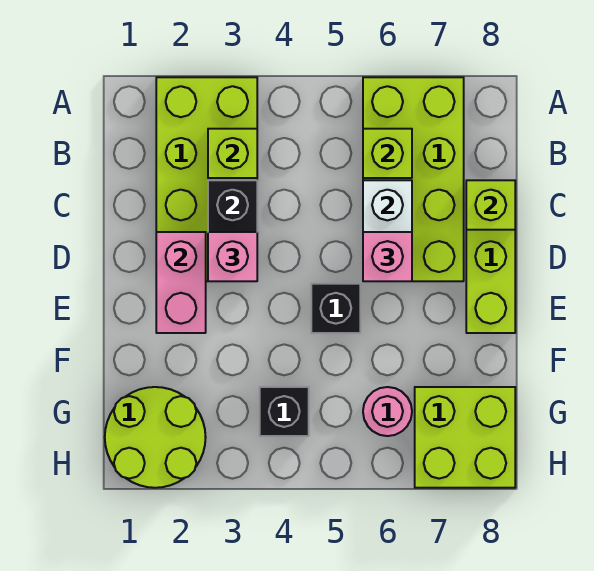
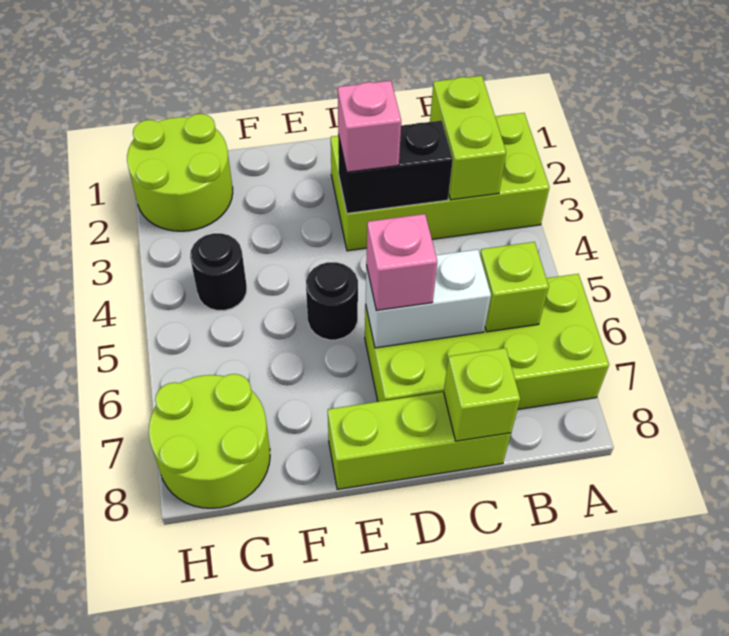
lime brick B3 level 2 -> lime brick B2:B3 level 2
pink brick D2:E2 level 2 -> none
black brick E5 level 1 -> black round brick E5 level 1
black brick G4 level 1 -> black round brick G4 level 1
pink round brick G6 level 1 -> none
lime brick G7:H8 level 1 -> lime round brick G7:H8 level 1

